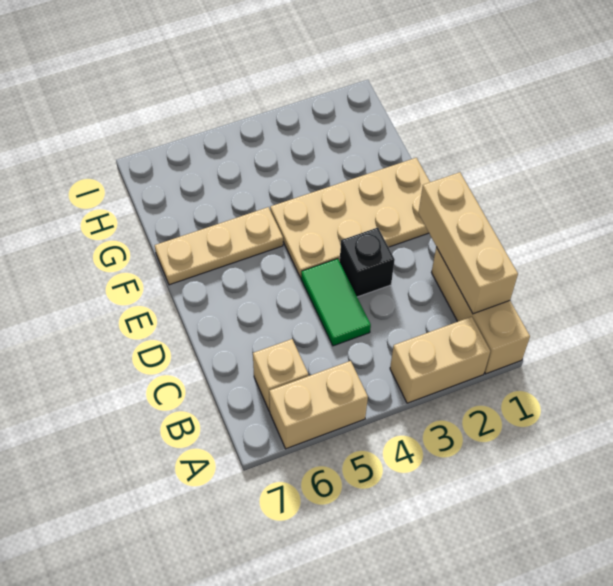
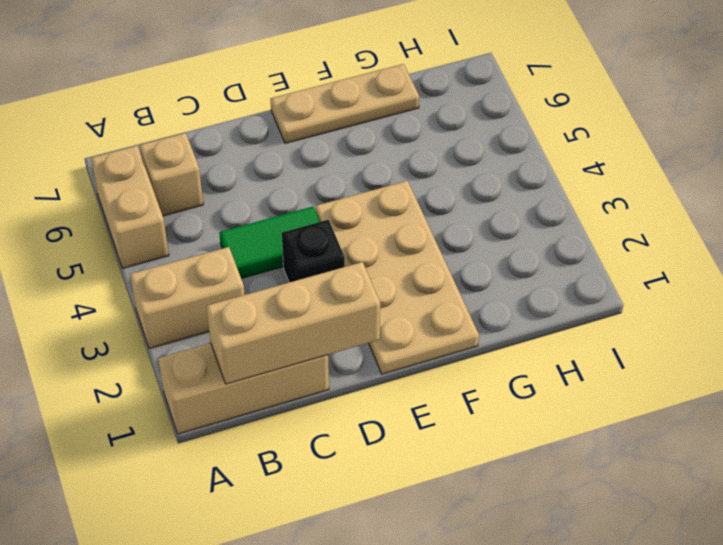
tan brick A2:A3 level 1 -> tan brick A3:B3 level 1
tan plate F5:F7 level 1 -> tan plate E7:G7 level 1

